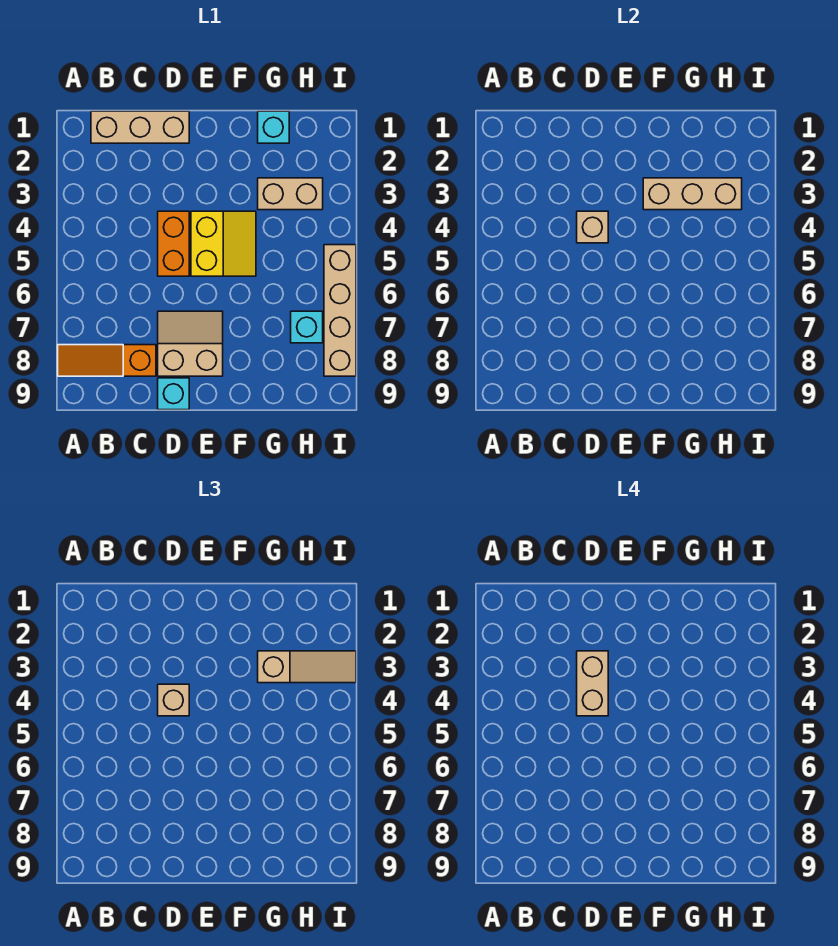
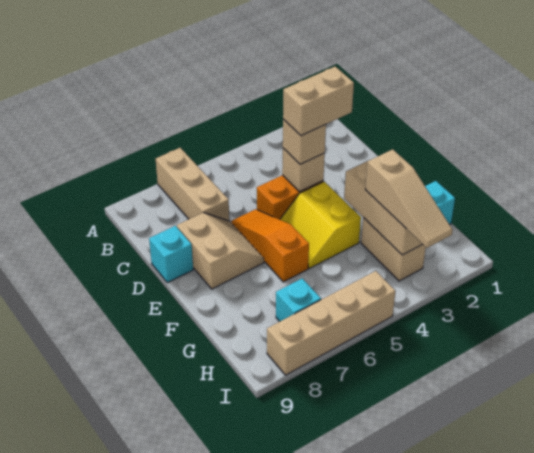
orange slope A8:C8 level 1 top C -> orange slope D6:F6 level 1 top F
tan brick B1:D1 level 1 -> tan brick A7:C7 level 1
yellow slope E4:F5 level 1 top E -> yellow slope E4:F5 level 1 top 4

